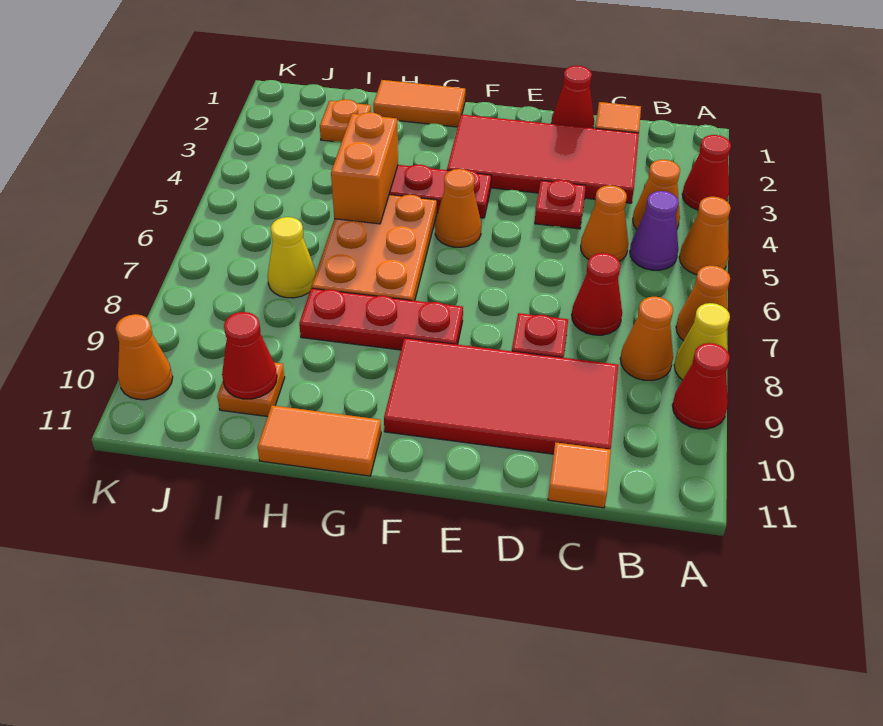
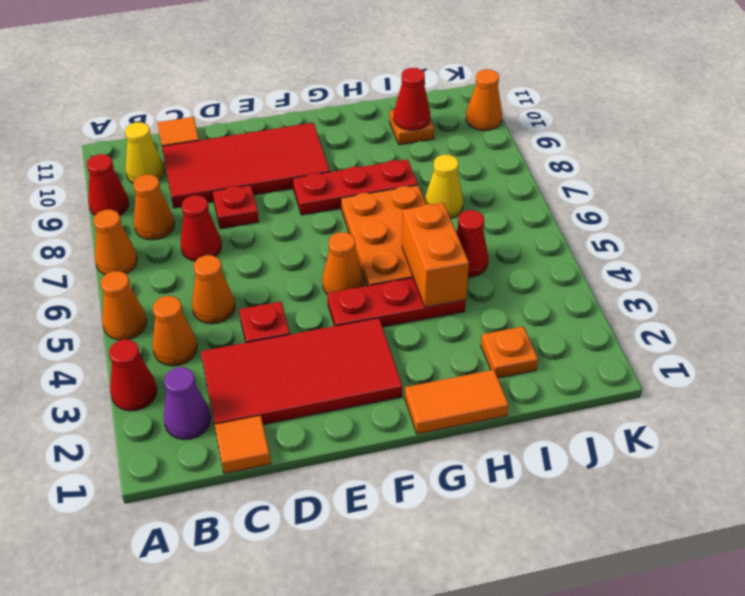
yellow cone A8 level 1 -> yellow cone B10 level 1
purple cone B5 level 1 -> purple cone B2 level 1
red cone D1 level 1 -> red cone I5 level 1
orange tile G11:H11 level 1 -> none

